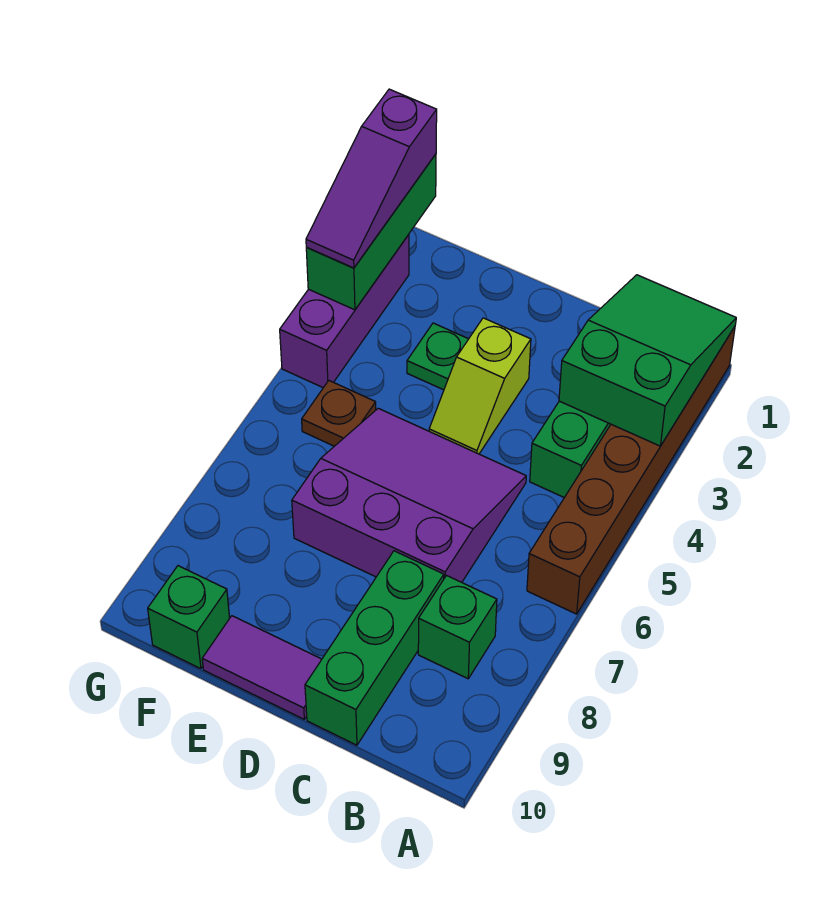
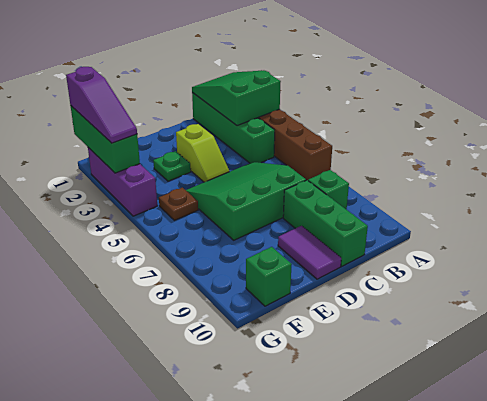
purple slope C5:E7 level 1 top 7 -> green slope C5:E7 level 1 top 7
purple tile D10:E10 level 1 -> purple tile D9:D10 level 1

